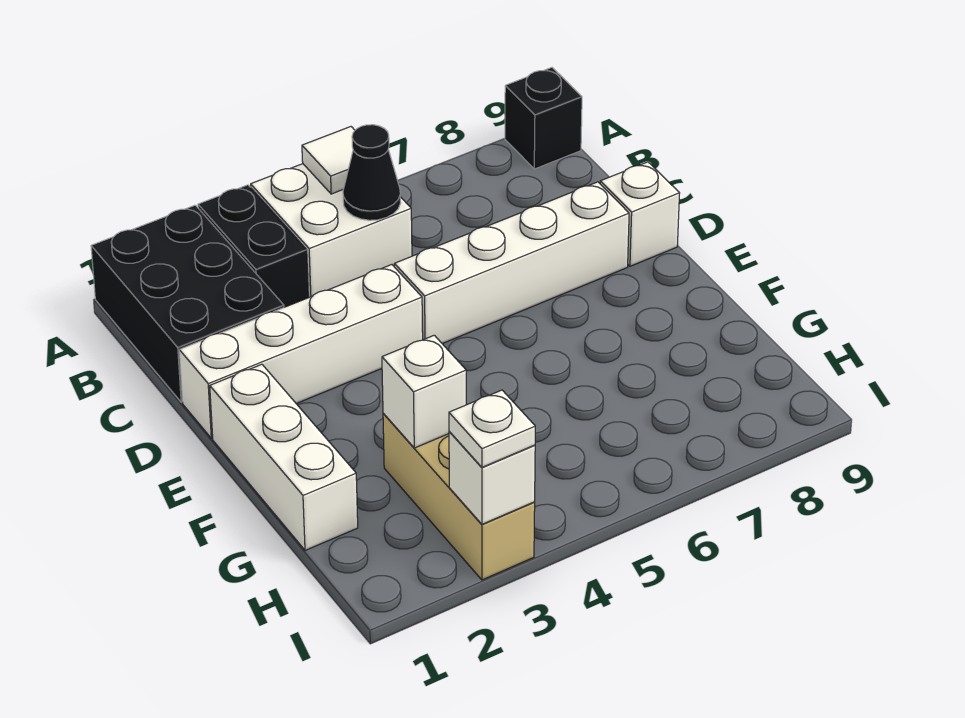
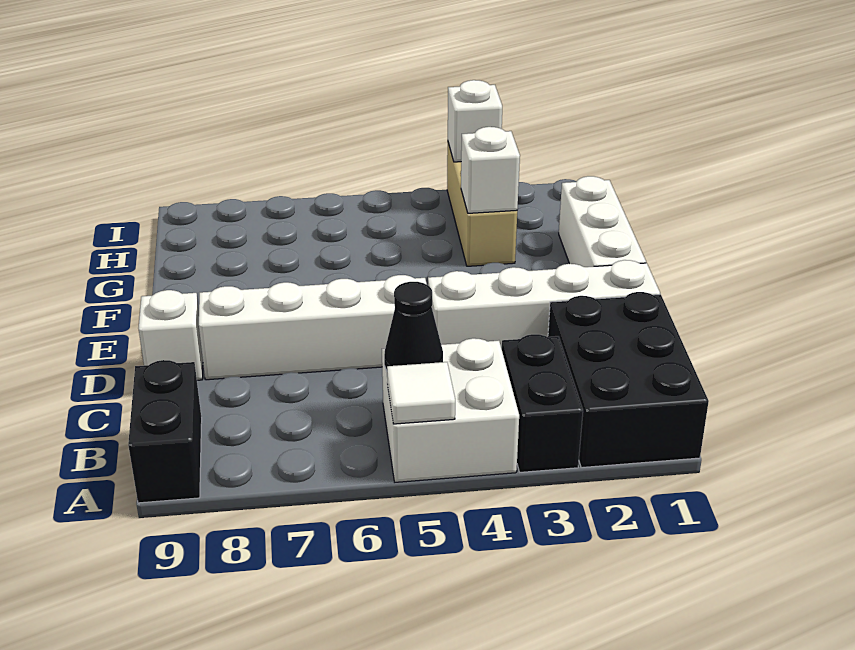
black brick A9 level 1 -> black brick A9:B9 level 1
white plate I3 level 3 -> none

